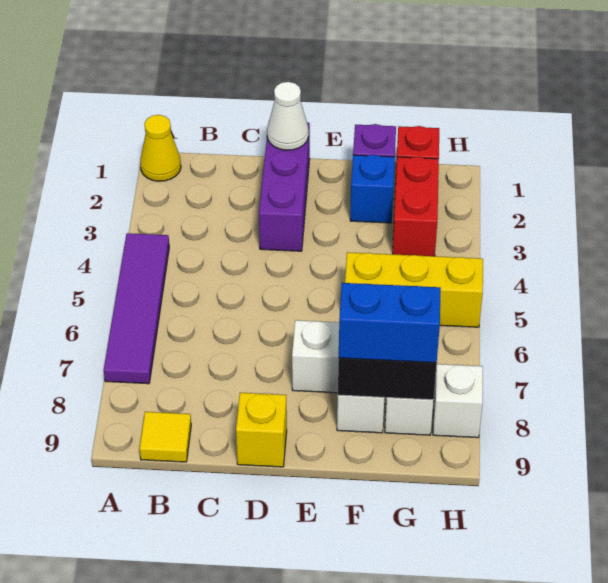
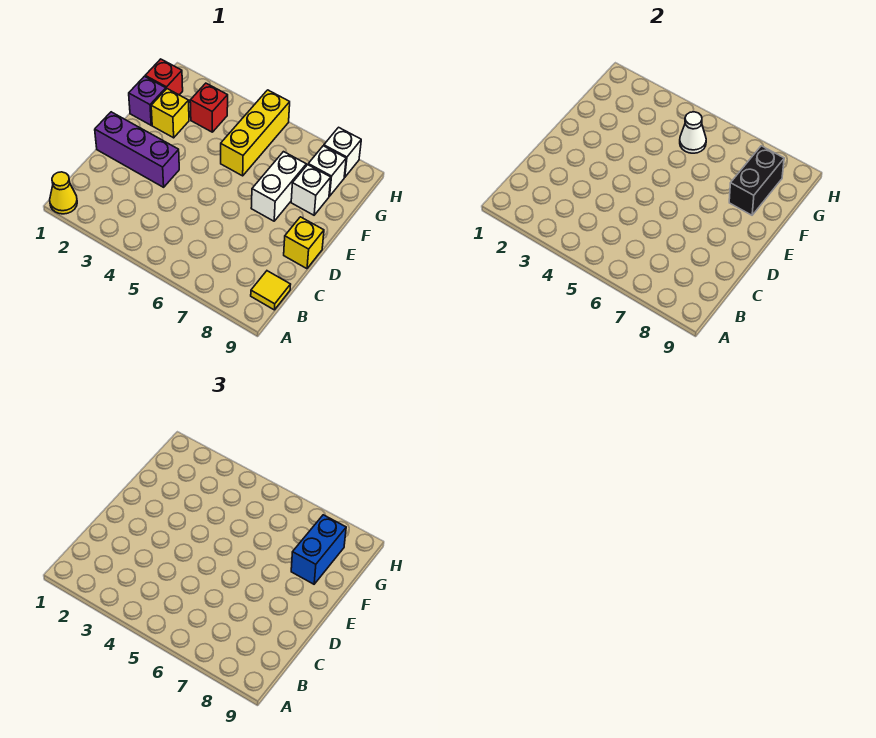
purple tile A4:A7 level 1 -> none
white cone D1 level 2 -> white cone G5 level 2
blue brick F2 level 1 -> yellow brick F2 level 1
red brick G2:G3 level 1 -> red brick G3 level 1

